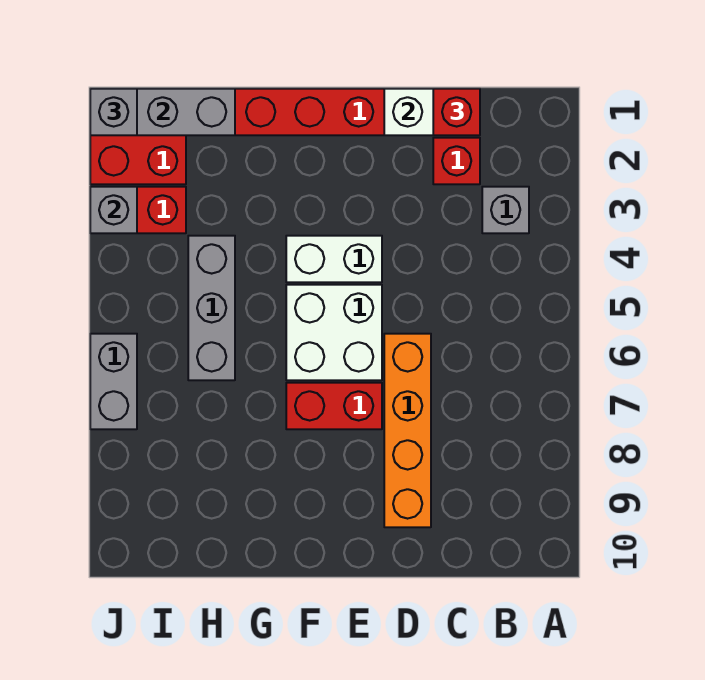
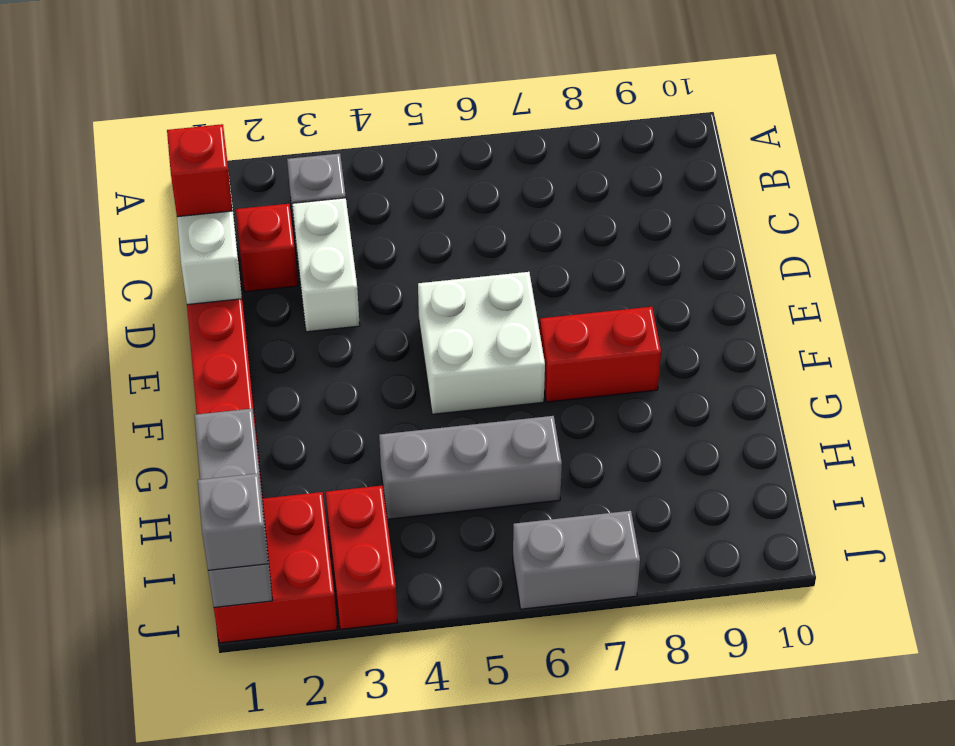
orange brick D6:D9 level 1 -> none
white brick E4:F4 level 1 -> white brick C3:D3 level 1
red brick E7:F7 level 1 -> red brick F7:F8 level 1
grey brick J3 level 2 -> none

